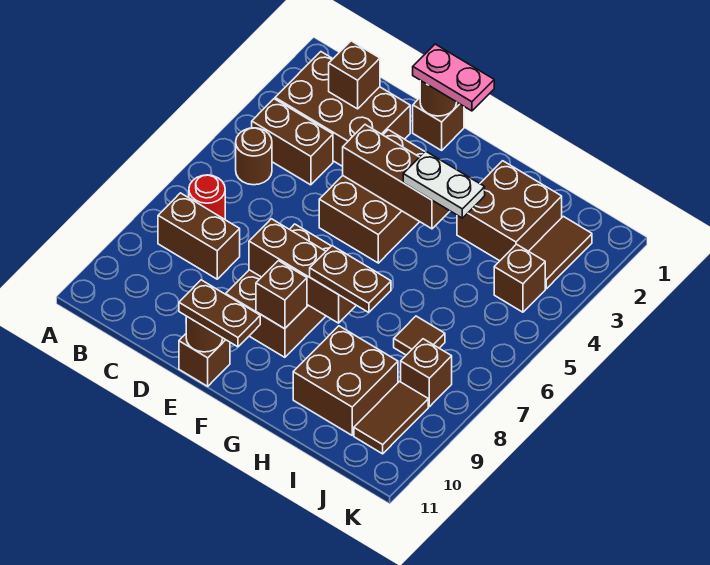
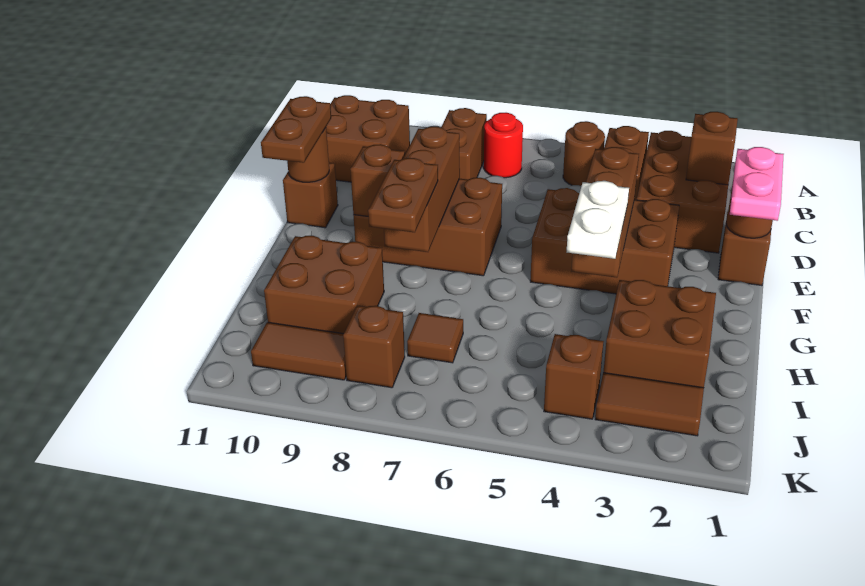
none -> brown brick B10:C11 level 1

